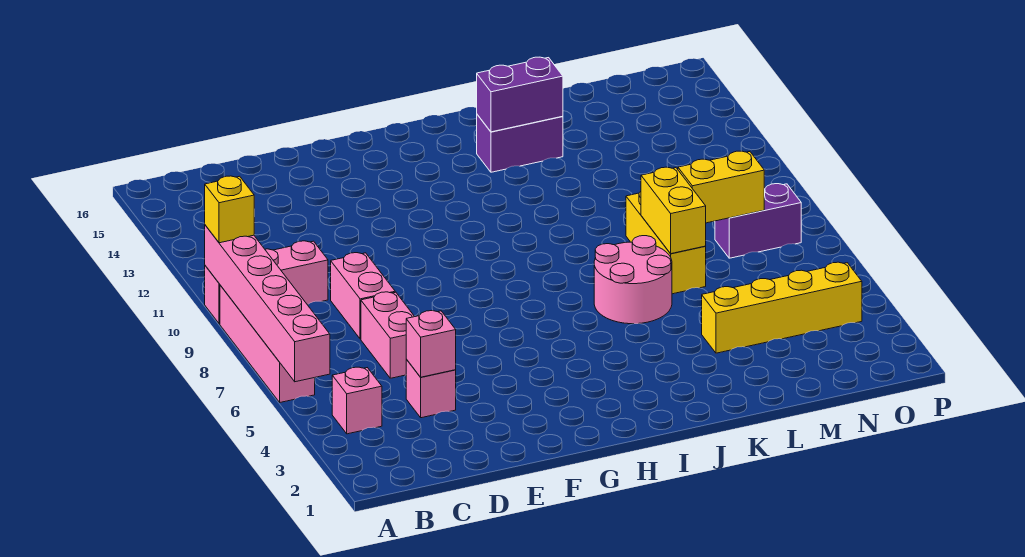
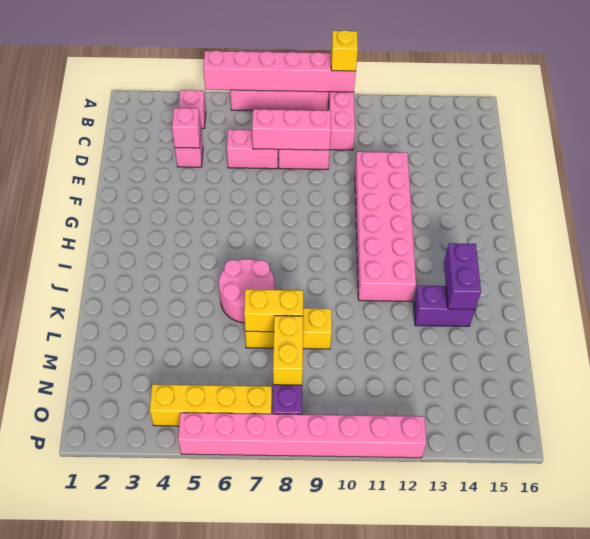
none -> pink brick D7:D9 level 2
none -> pink brick E11:J12 level 1
purple brick J14:K14 level 1 -> purple brick K13:K14 level 1
yellow brick L4:O4 level 1 -> yellow brick O4:O7 level 1
none -> pink brick P5:P12 level 1

